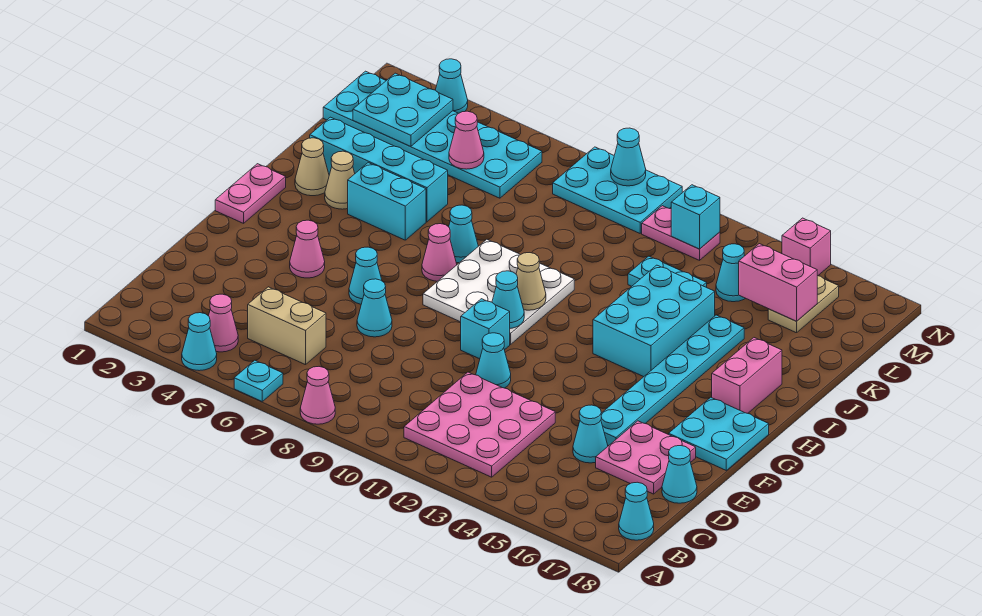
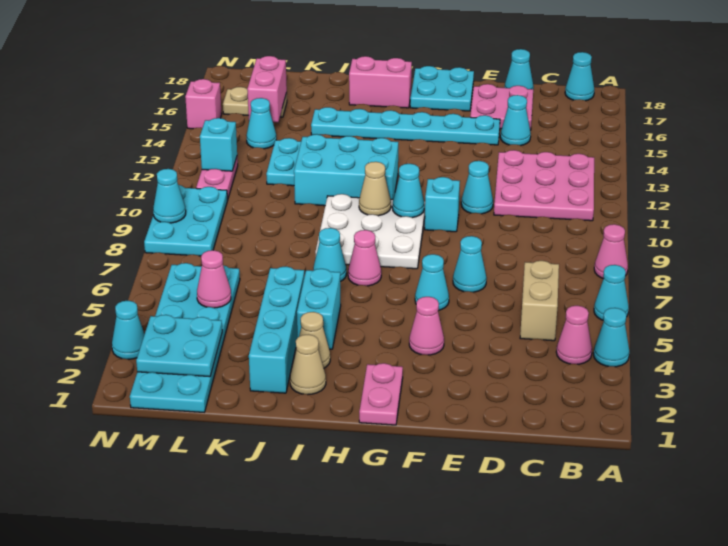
cyan plate A6 level 1 -> cyan cone A6 level 1
pink plate G1:H1 level 1 -> pink plate G1:G2 level 1
cyan brick H13:J14 level 1 -> cyan brick H11:J12 level 1

